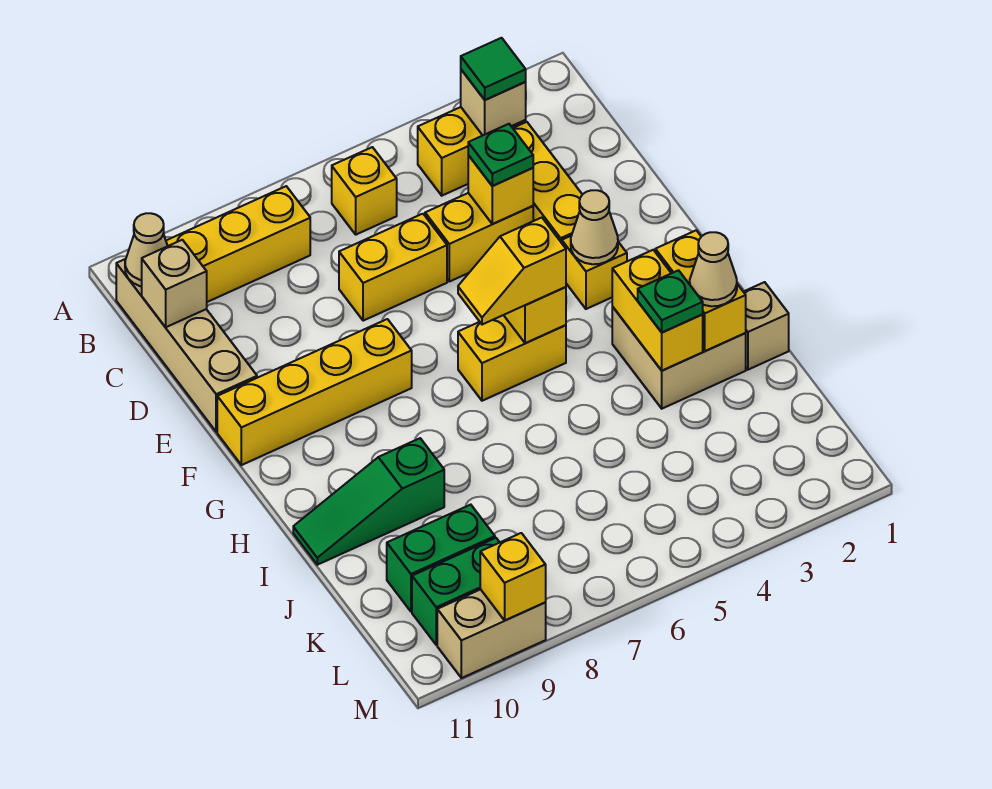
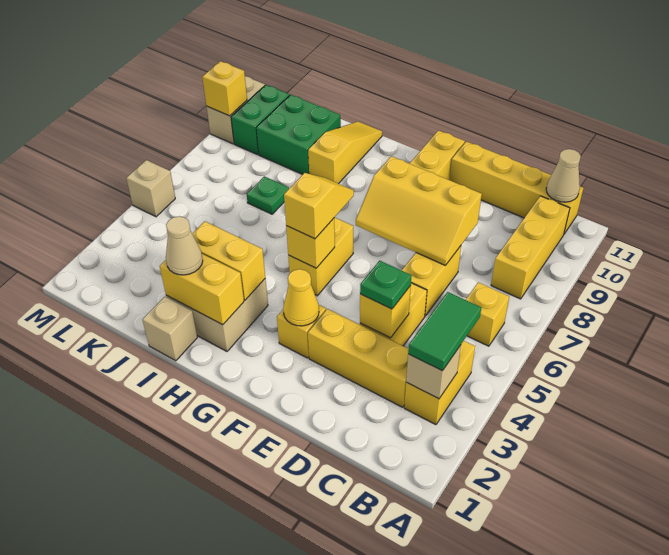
green tile B3 level 3 -> green tile B3:B4 level 3
tan brick B11:E11 level 1 -> yellow brick B11:E11 level 1
tan brick C11 level 2 -> tan brick M5 level 1
none -> yellow slope D7:F8 level 2 top 8
tan cone F3 level 2 -> yellow cone F3 level 2
green plate I3 level 3 -> green plate J7 level 1
green slope I9:I11 level 1 top 9 -> yellow slope I9:I11 level 1 top 9
green brick K9:K10 level 1 -> green brick J9:K10 level 1

